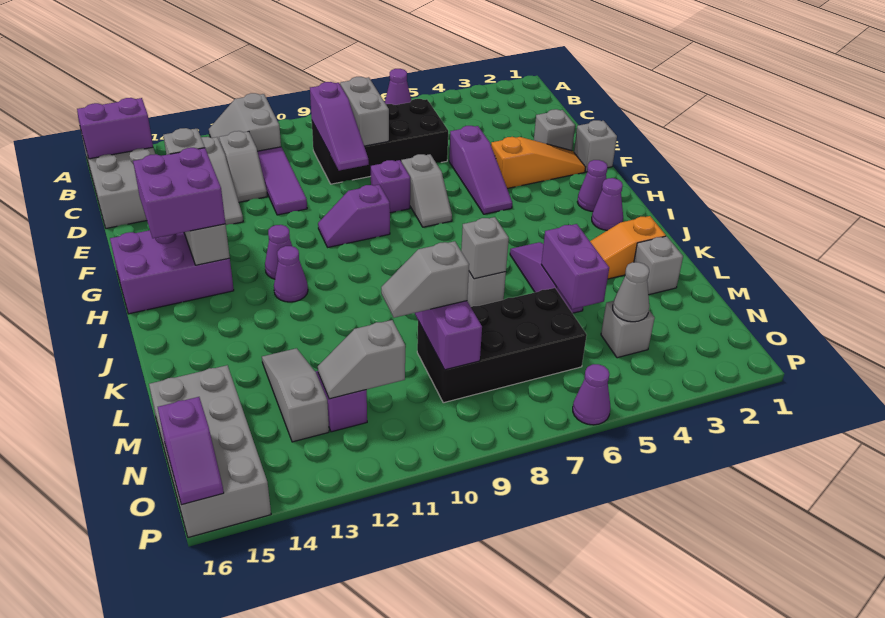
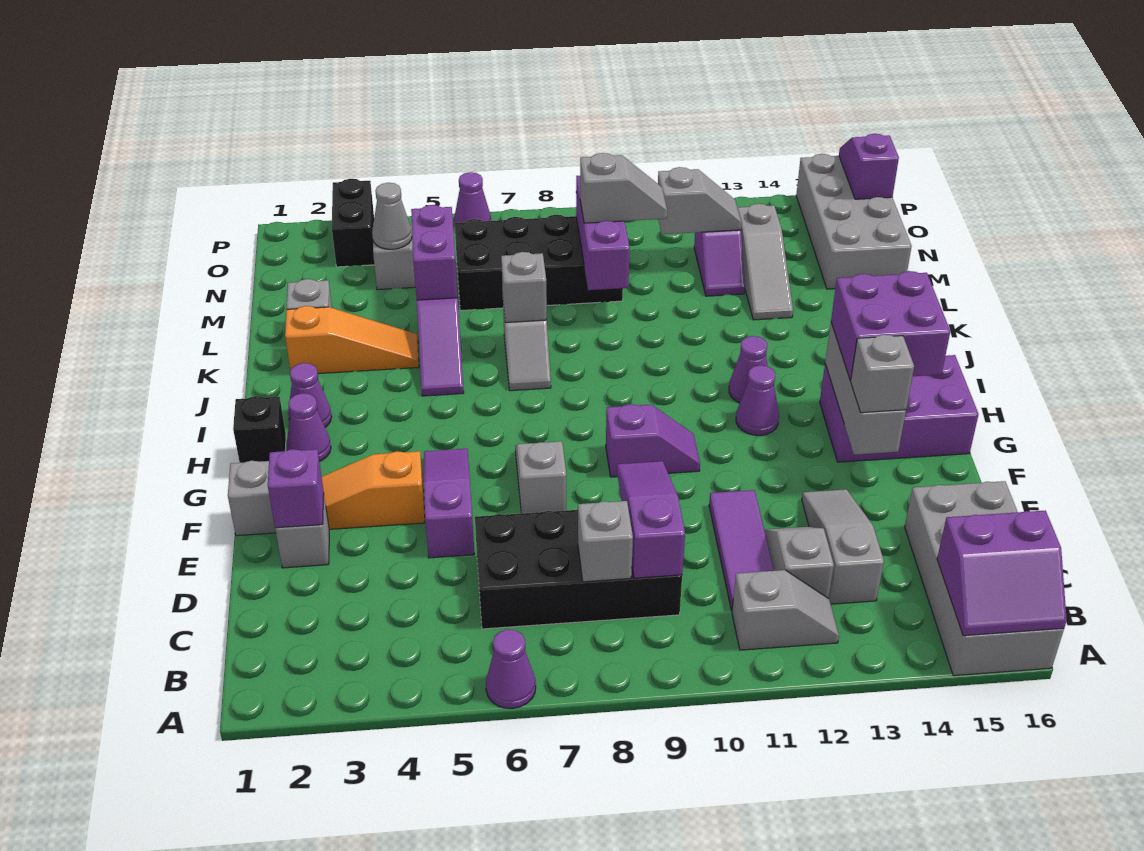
grey slope A11:B12 level 1 top 11 -> grey slope B11:B12 level 1 top 11
grey brick C8:D8 level 2 -> grey brick C8 level 2
purple brick F8 level 1 -> purple brick E2 level 2
none -> black brick H1 level 1
none -> black brick O3:P3 level 1

